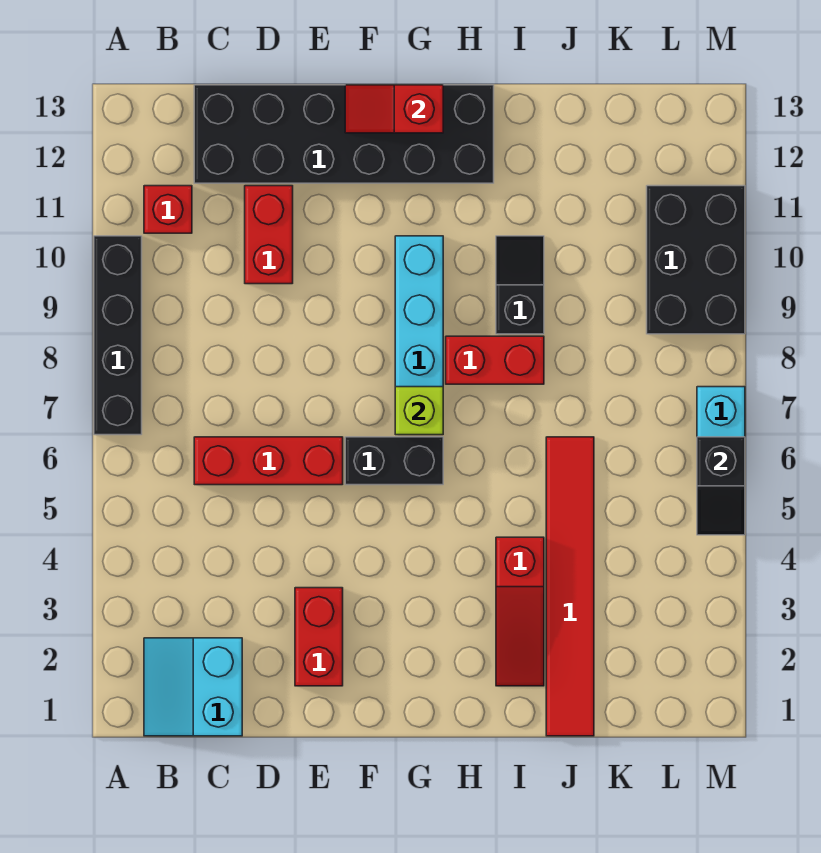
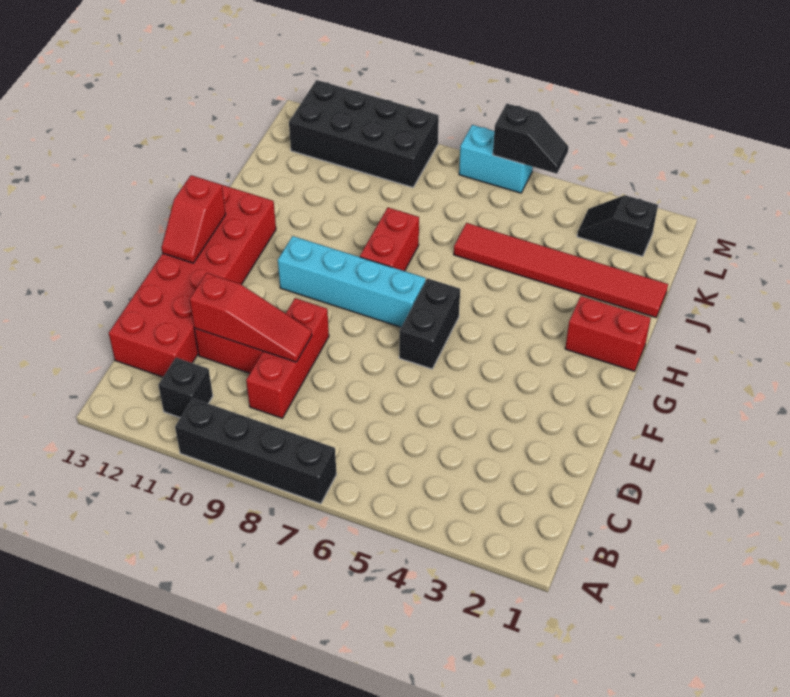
cyan slope B1:C2 level 1 top C -> none
red brick B11 level 1 -> black brick B11 level 1
red brick C6:E6 level 1 -> red brick C9:E9 level 1
black brick C12:H13 level 1 -> red brick C12:H13 level 1
red brick E2:E3 level 1 -> red brick H1:H2 level 1
lime brick G7 level 2 -> none
red slope I2:I4 level 1 top 4 -> red slope D9:D11 level 2 top 11
black slope I9:I10 level 1 top 9 -> black slope L2:L3 level 1 top 2
black brick L9:M11 level 1 -> black brick L9:M12 level 1

